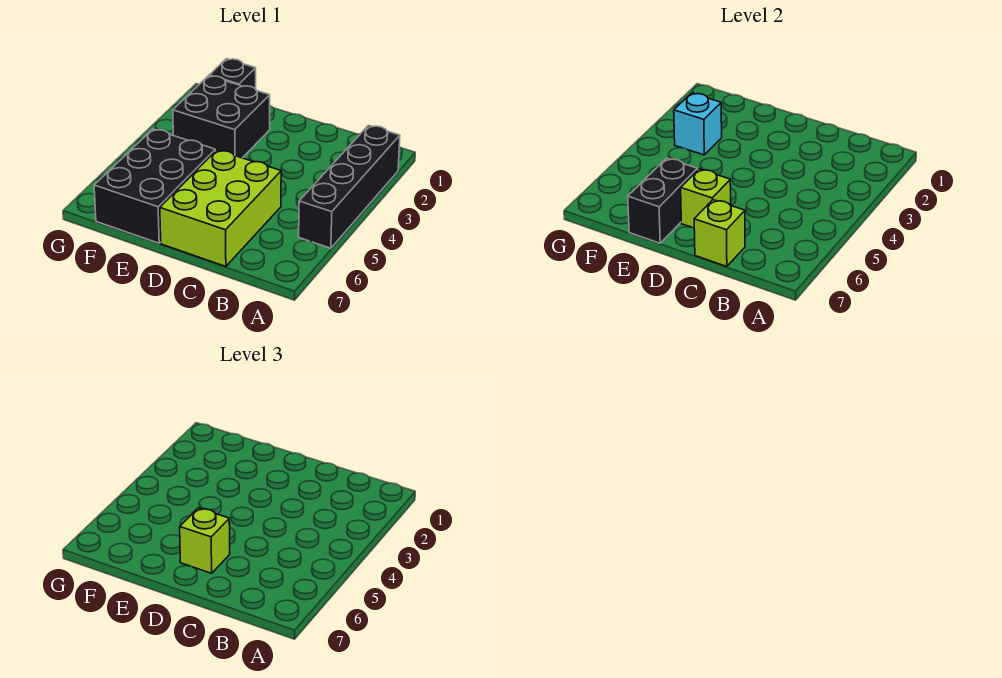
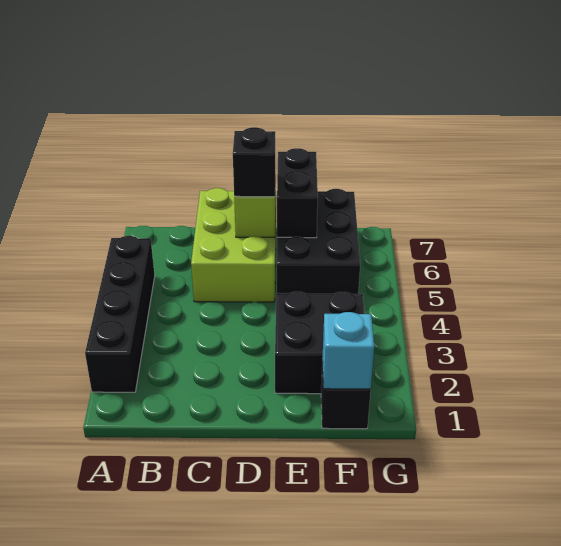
lime brick C7 level 2 -> none
lime brick D6 level 3 -> black brick D6 level 3
cyan brick F3 level 2 -> cyan brick F1 level 2

